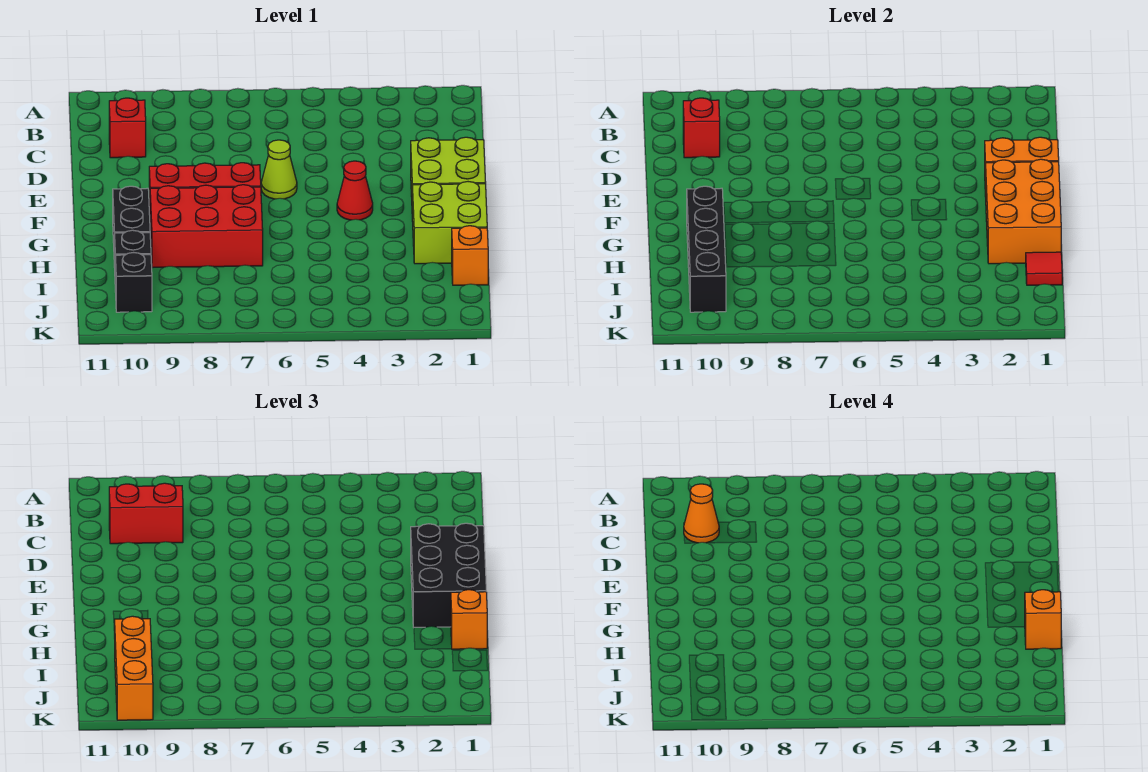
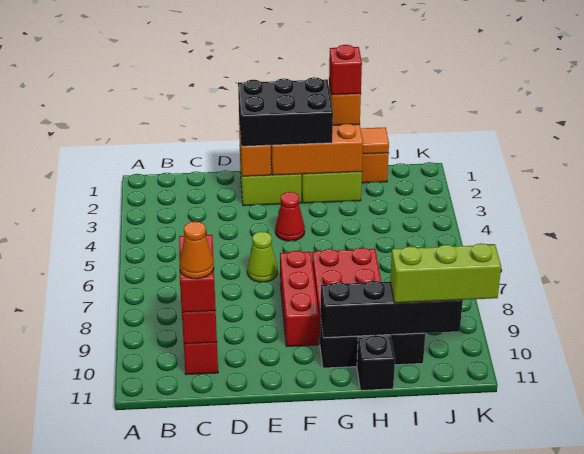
orange brick H1 level 4 -> red brick H1 level 4
red tile I1 level 2 -> orange tile I1 level 2
orange brick I10:K10 level 3 -> lime brick I10:K10 level 3
black brick J10 level 1 -> black brick H11 level 1

